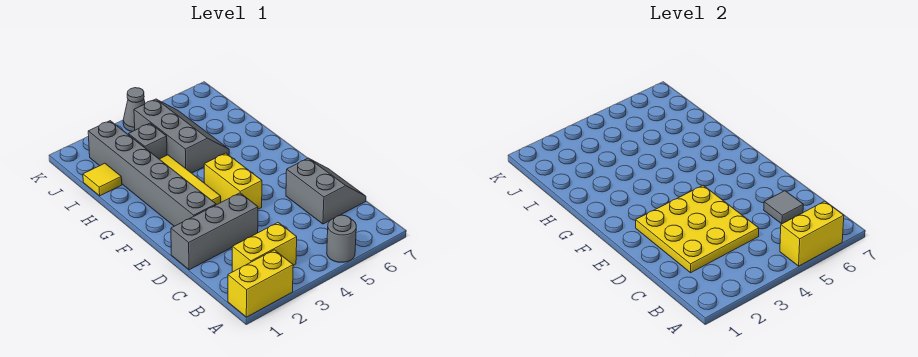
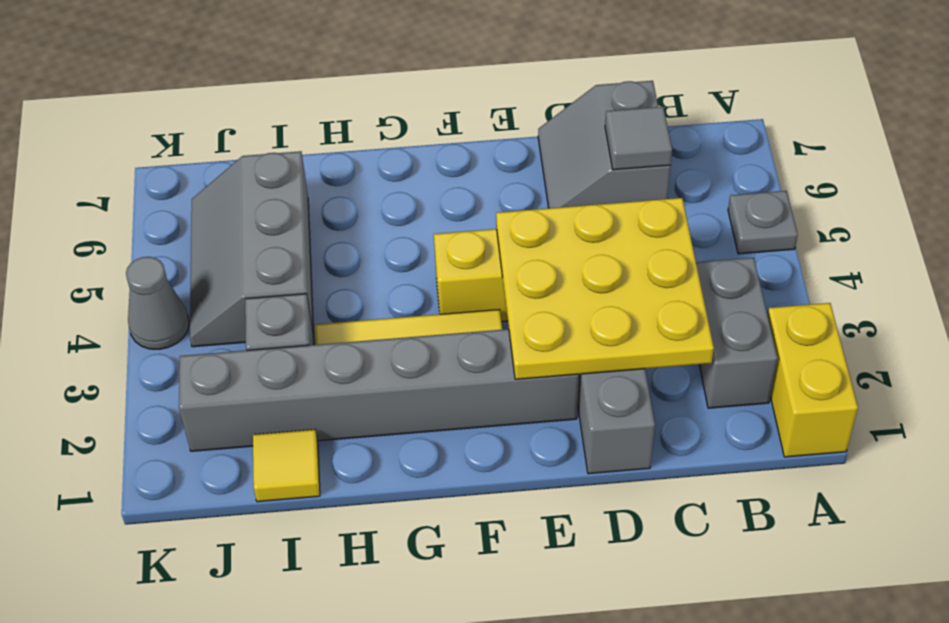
grey round brick A5 level 1 -> grey plate A5 level 1
yellow brick A5:A6 level 2 -> none
yellow brick B2:B3 level 1 -> grey brick B2:B3 level 1
grey slope C6:D7 level 1 top 6 -> grey slope C6:D7 level 1 top C
grey slope H4:J5 level 1 top 4 -> grey slope I4:J6 level 1 top I

